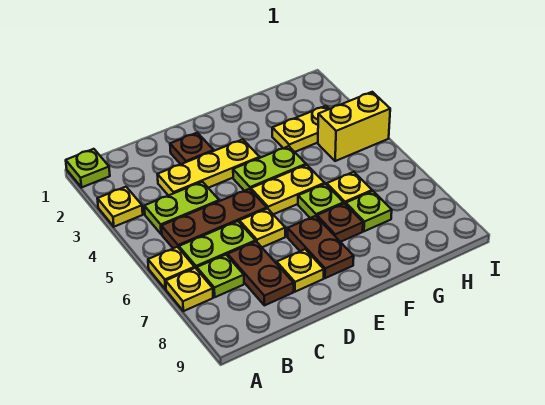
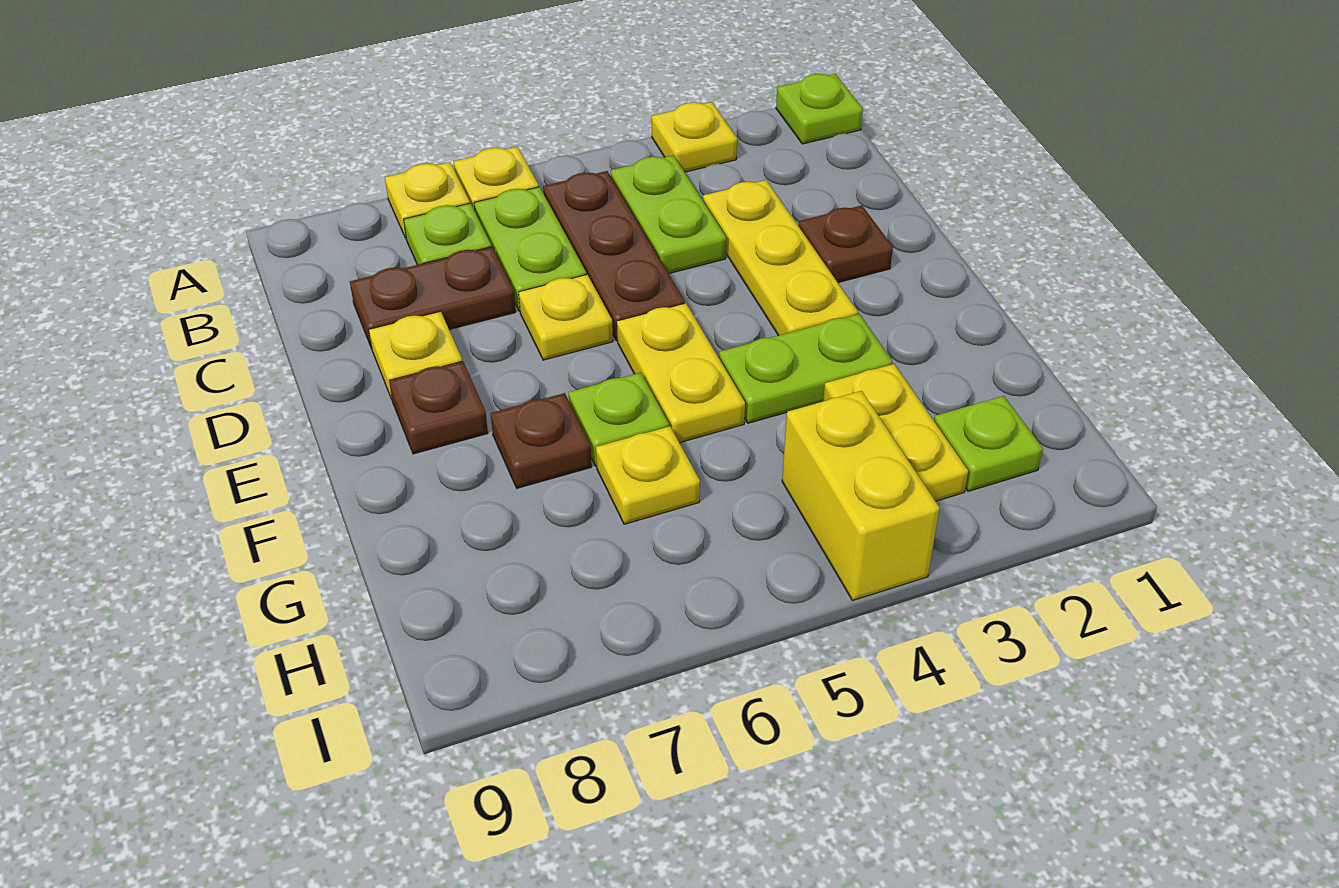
lime plate E4:F4 level 1 -> lime plate F3:F4 level 1
brown plate E7:E8 level 1 -> brown plate E8 level 1
lime plate G7 level 1 -> lime plate H2 level 1

